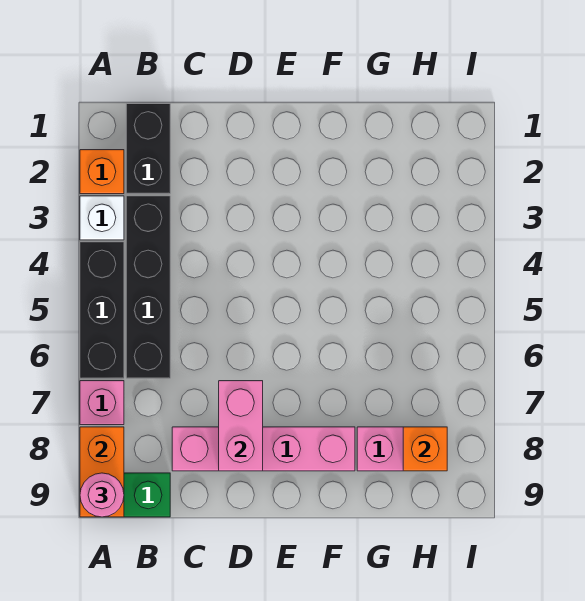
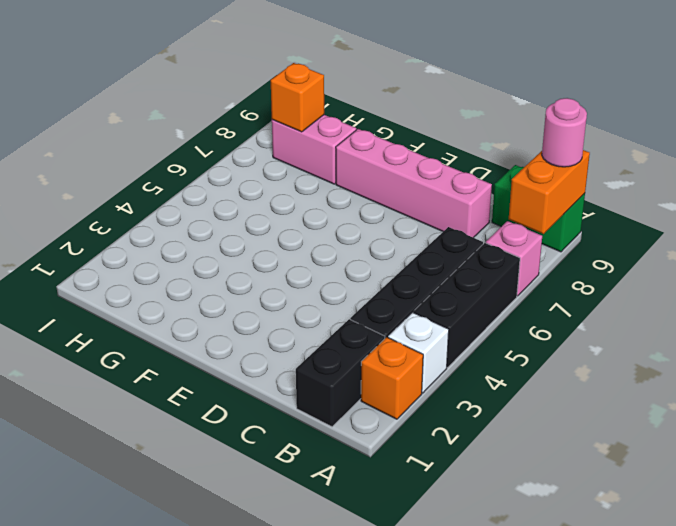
pink brick D7:D8 level 2 -> none

